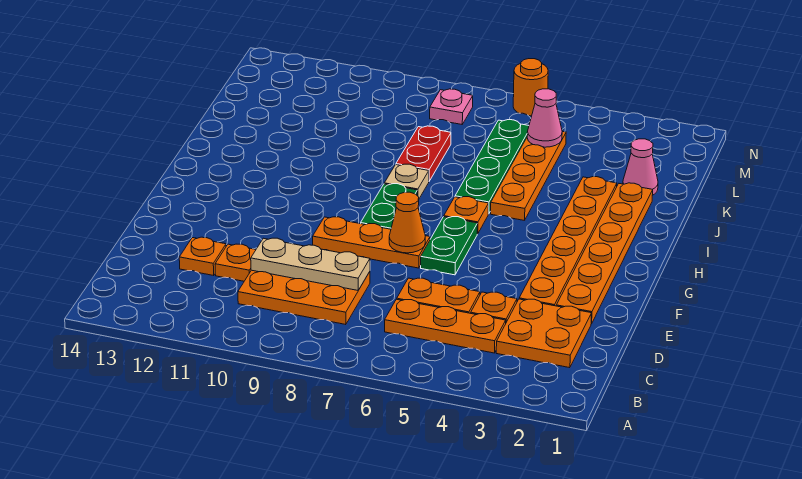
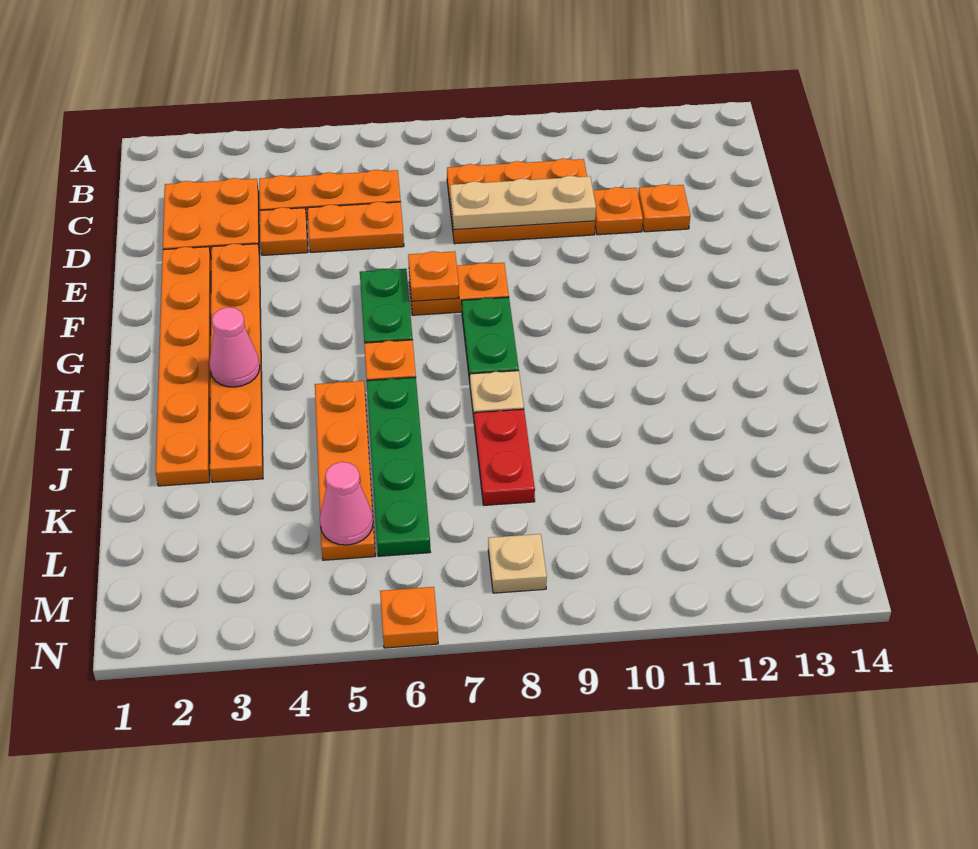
orange plate F7:F9 level 1 -> orange plate F7:F8 level 1
orange cone F7 level 2 -> orange plate F7 level 2
pink cone K2 level 1 -> pink cone H3 level 2
pink plate M8 level 1 -> tan plate M8 level 1
orange round brick N6 level 1 -> orange plate N6 level 1

